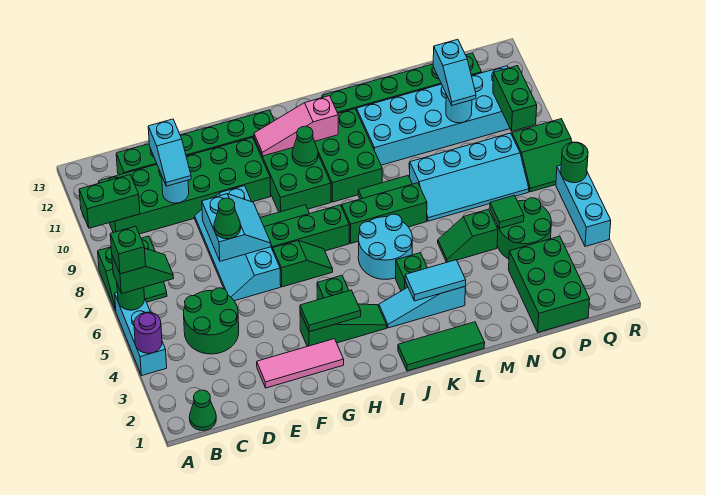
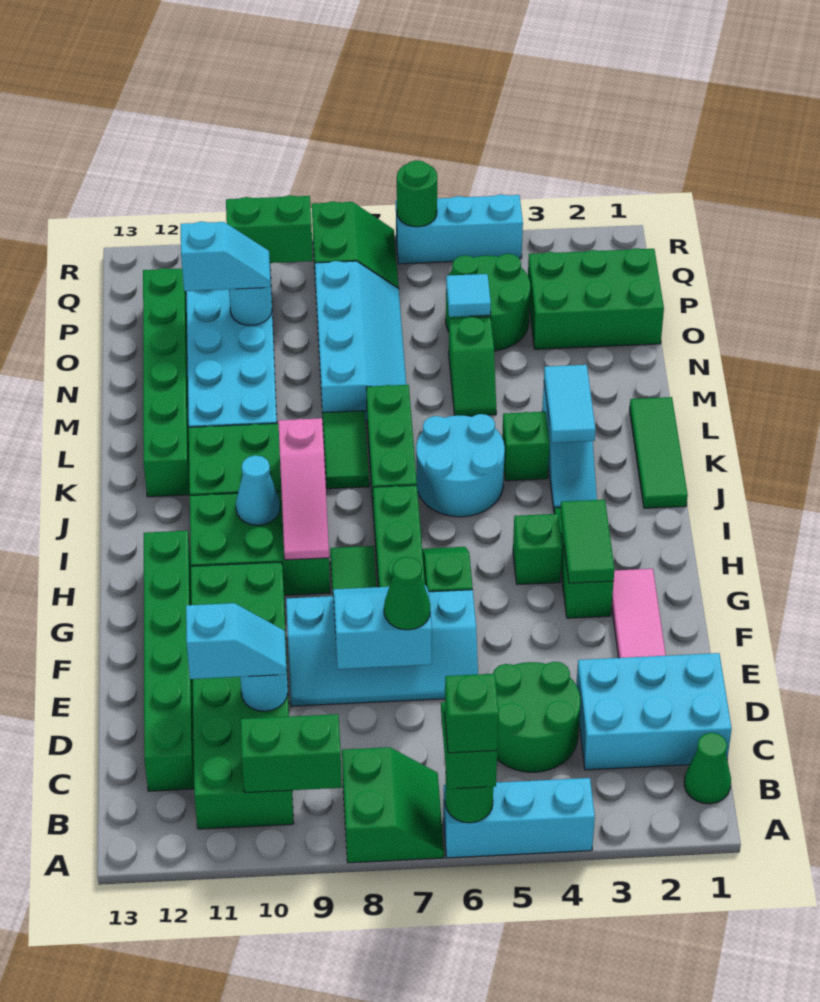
purple round brick A4 level 2 -> none
green brick A10:B10 level 2 -> green brick B9:B10 level 2
none -> cyan brick C1:D3 level 1
pink slope H11:J11 level 2 top J -> pink slope H9:J9 level 2 top J
green cone I10 level 2 -> cyan cone I10 level 2
green tile O5 level 2 -> cyan tile O5 level 2

